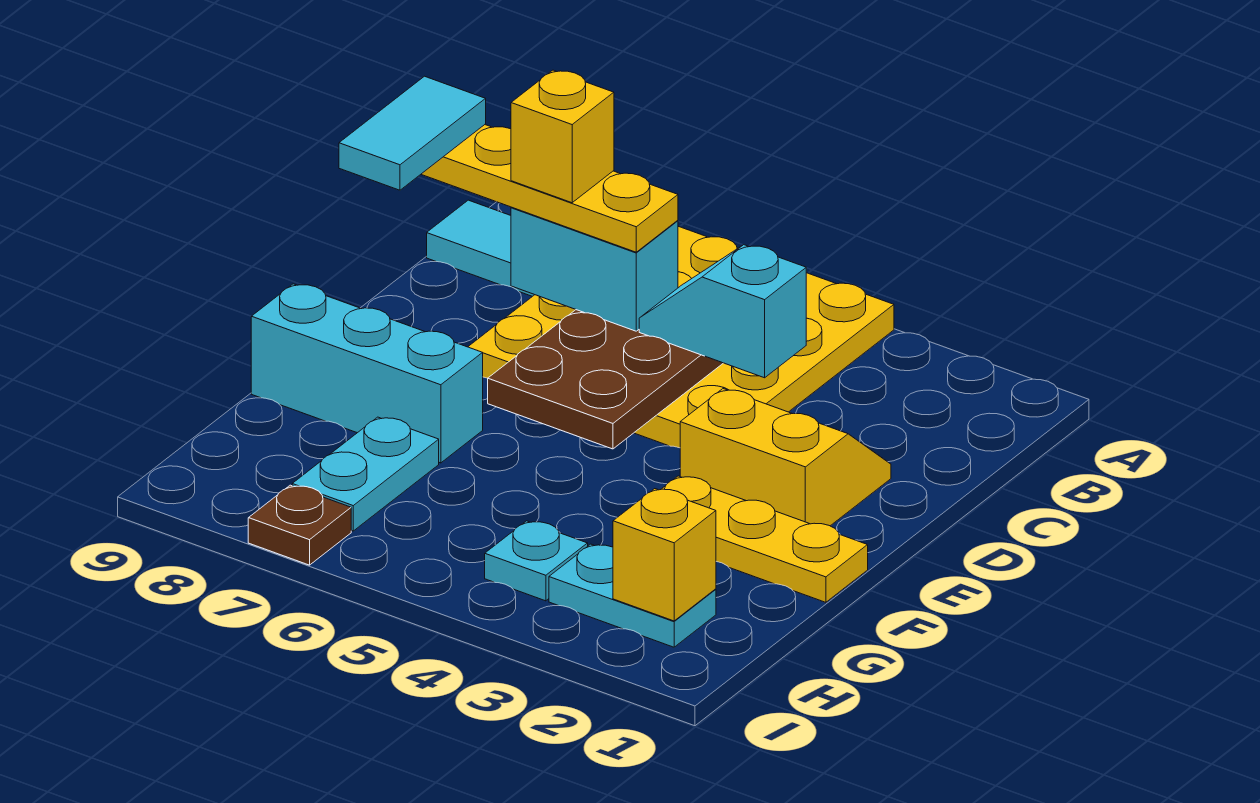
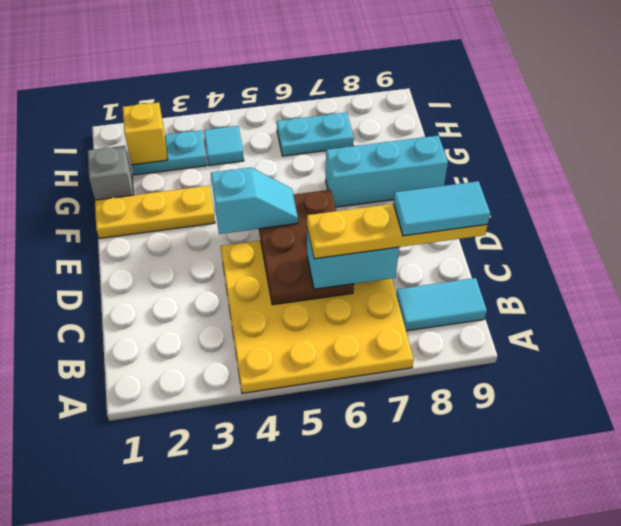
cyan slope C4:C5 level 3 top 4 -> cyan slope E4:E5 level 3 top 4
yellow brick C7 level 5 -> none
cyan tile C9:D9 level 5 -> cyan tile C8:C9 level 5
yellow slope D2:E3 level 1 top E -> none
none -> grey brick G1 level 1
cyan plate G7:H7 level 1 -> cyan plate H6:H7 level 1
cyan plate H4 level 1 -> cyan tile H4 level 1
brown plate I7 level 1 -> none

